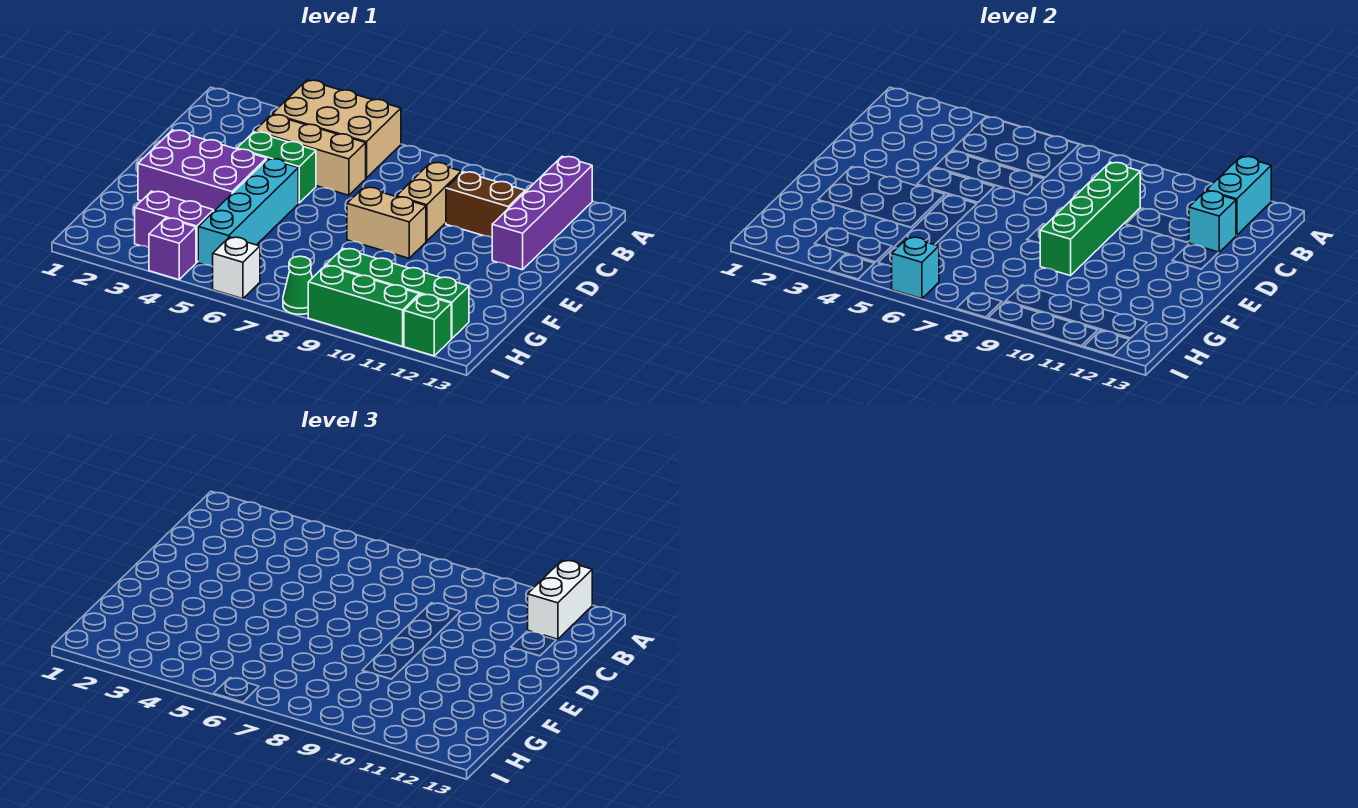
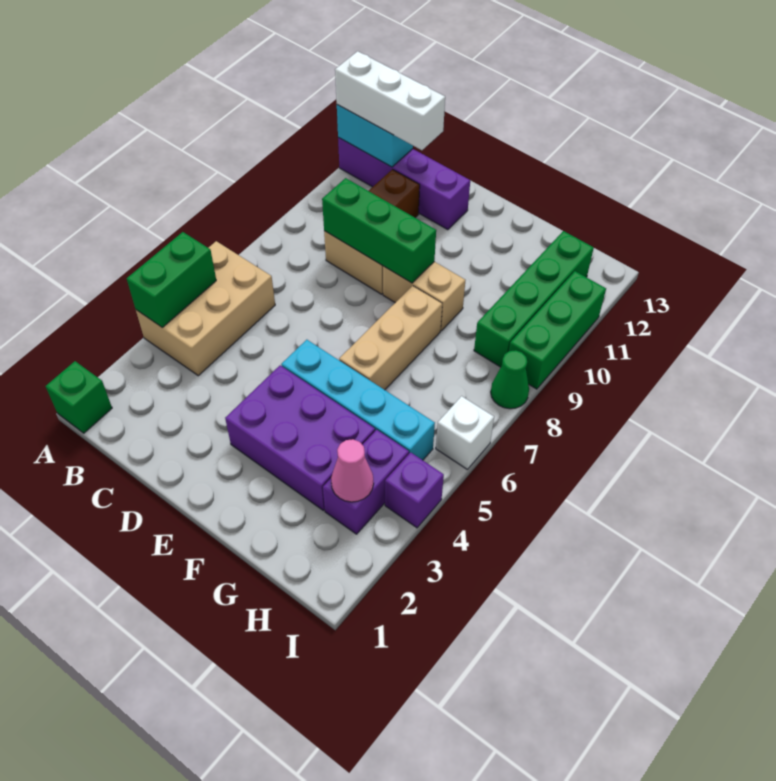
white brick A12:B12 level 3 -> white brick A12:C12 level 3
tan brick C4:C6 level 1 -> tan brick F6:F8 level 1
green brick C9:F9 level 2 -> green brick C9:E9 level 2
cyan brick C12 level 2 -> none
green brick D4:D5 level 1 -> green brick A4:A5 level 2
purple brick E2:F4 level 1 -> purple brick E3:G4 level 1
tan brick E8:E9 level 1 -> tan brick E9:F9 level 1
none -> pink cone H3 level 2
cyan brick I6 level 2 -> none
green brick I12 level 1 -> green brick A1 level 1

